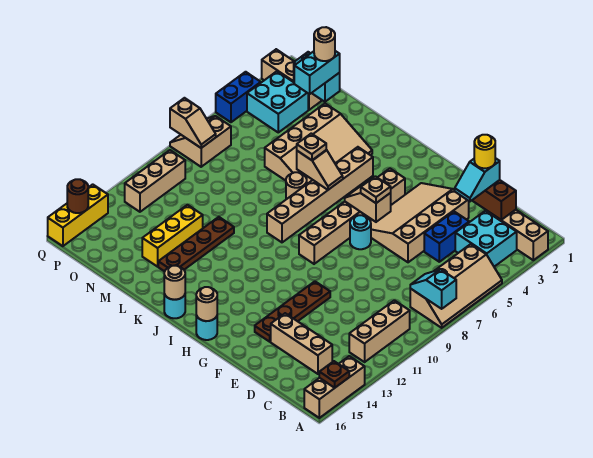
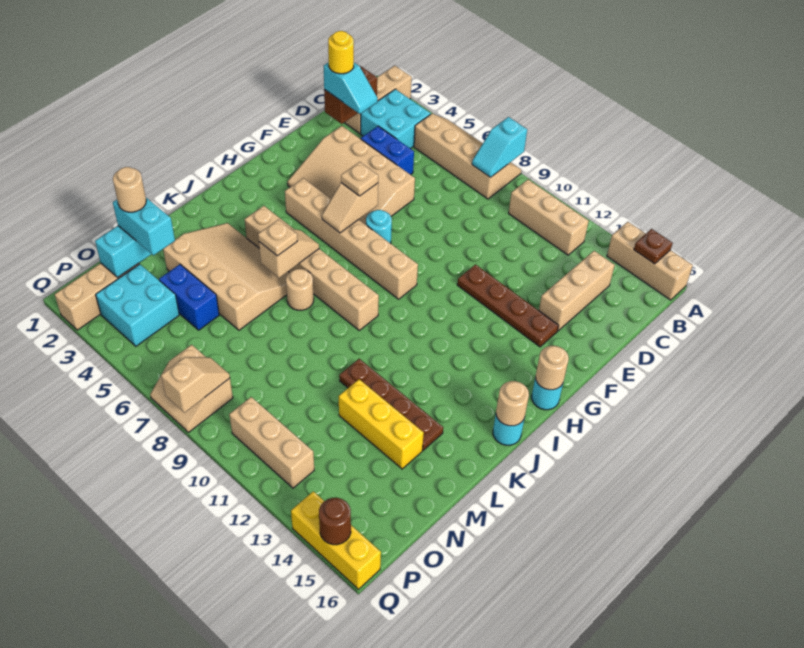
blue brick Q4:Q5 level 1 -> blue brick N4:N5 level 1

